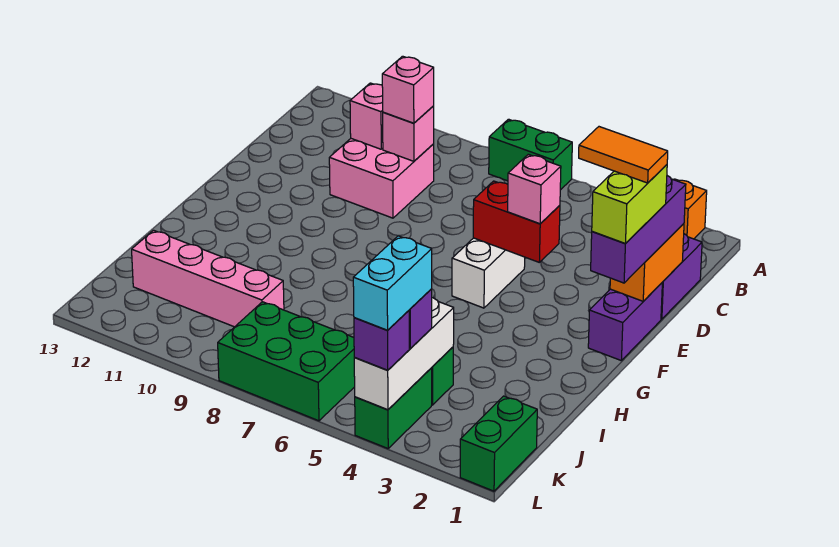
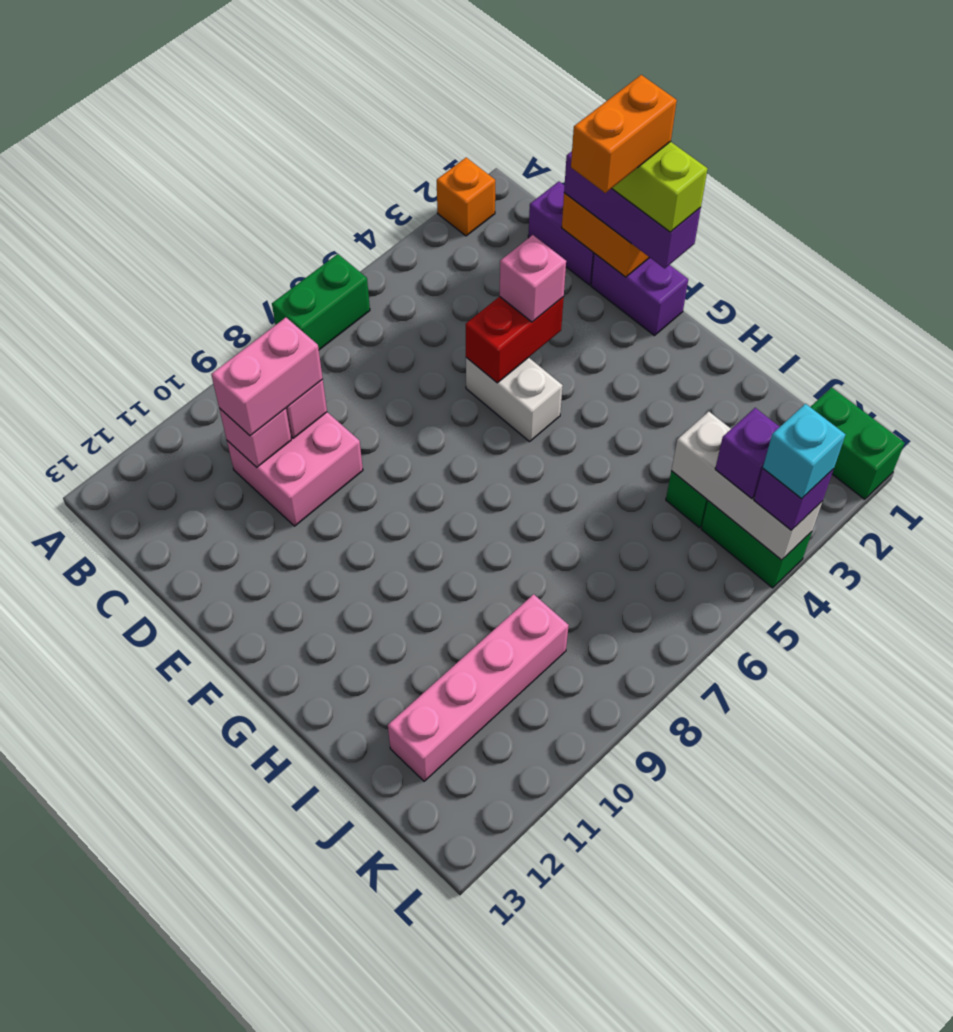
pink brick C9 level 3 -> pink brick C9:C10 level 3
orange tile E1:E2 level 5 -> orange brick E1:E2 level 5
cyan brick K4:L4 level 4 -> cyan brick L4 level 4
green brick K6:L8 level 1 -> none

